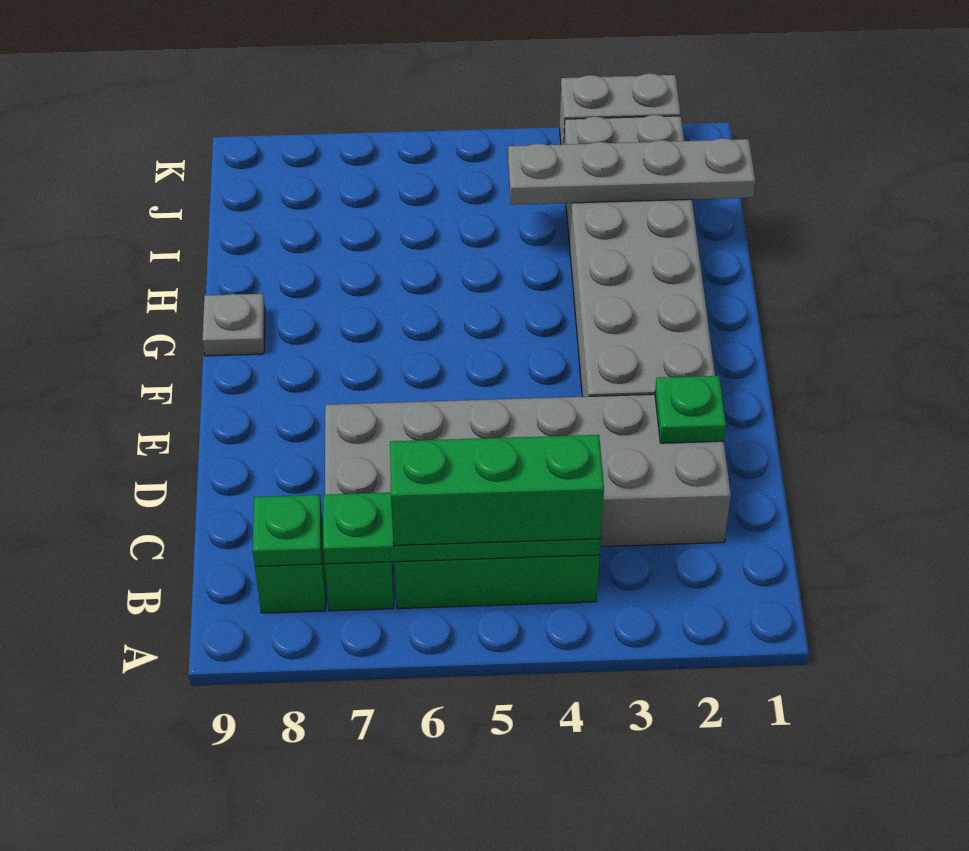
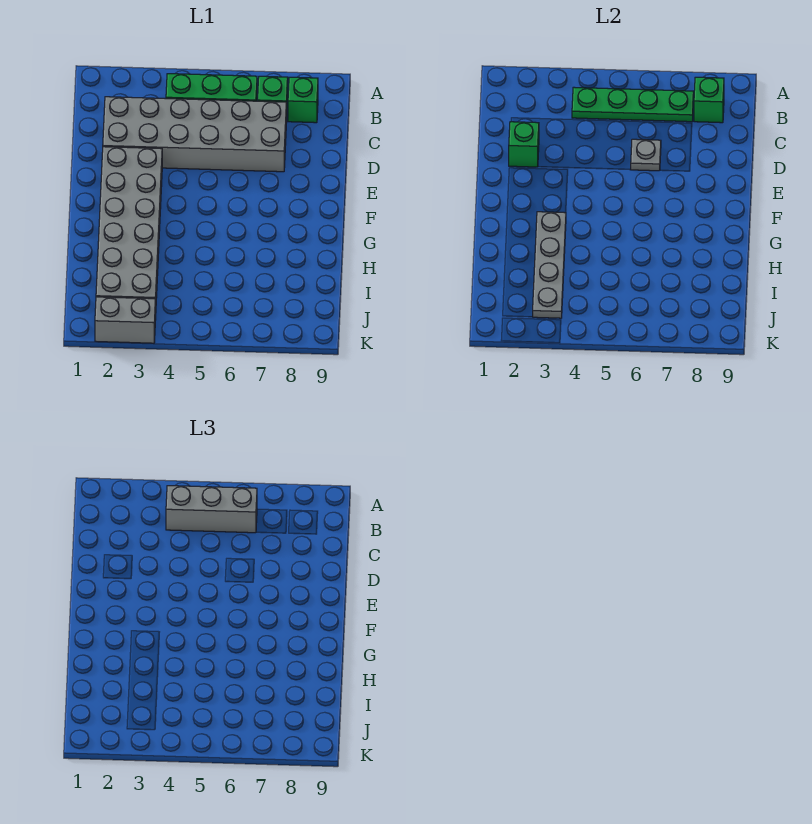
green brick B4:B6 level 3 -> grey brick B4:B6 level 3
green plate B8 level 2 -> green brick B8 level 2
green plate D2 level 2 -> green brick D2 level 2
grey plate G9 level 1 -> grey plate D6 level 2
grey plate I1:I4 level 2 -> grey plate G3:J3 level 2

